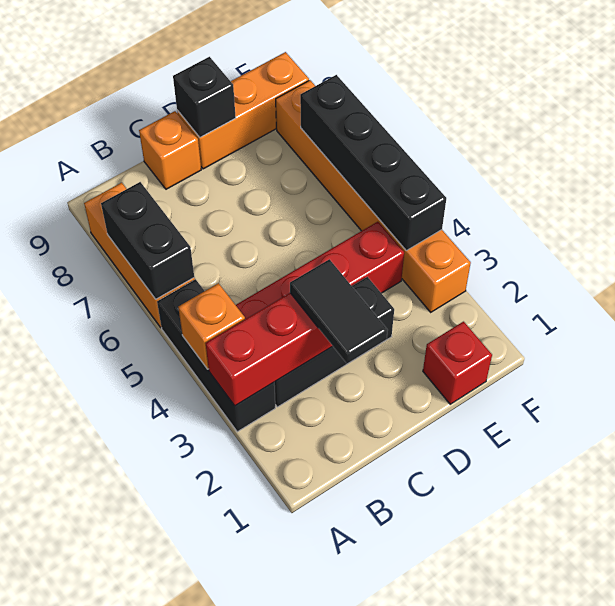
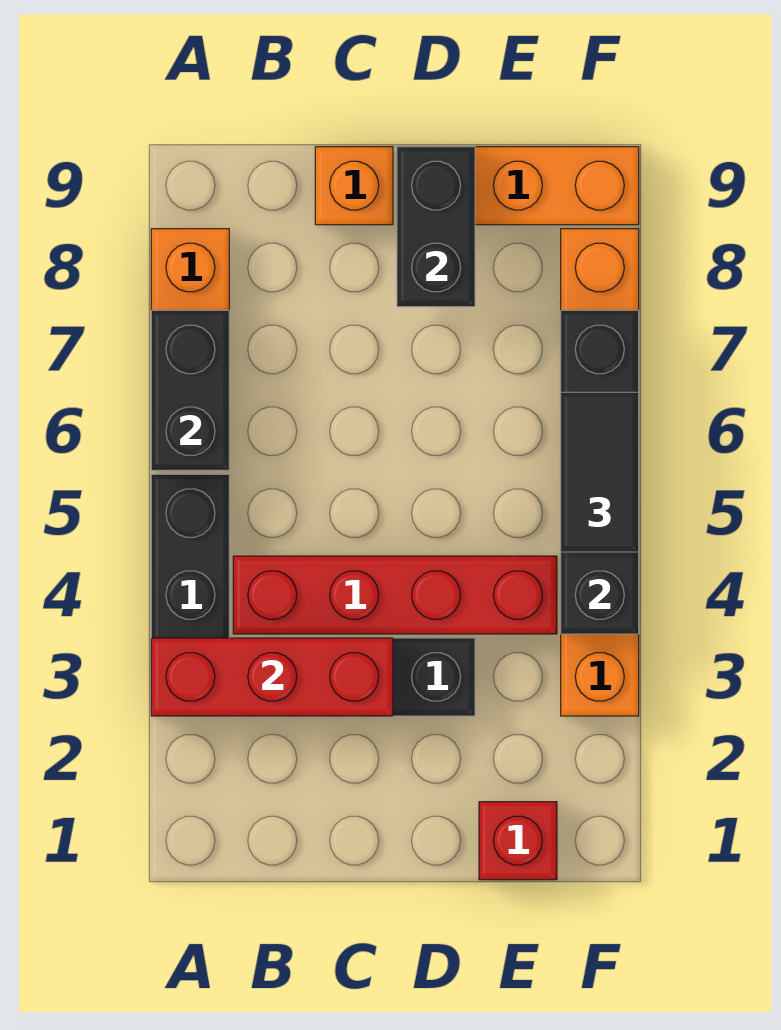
orange brick A4 level 2 -> none
black tile C2:C3 level 3 -> black tile F5:F6 level 3
black brick D9 level 2 -> black brick D8:D9 level 2

